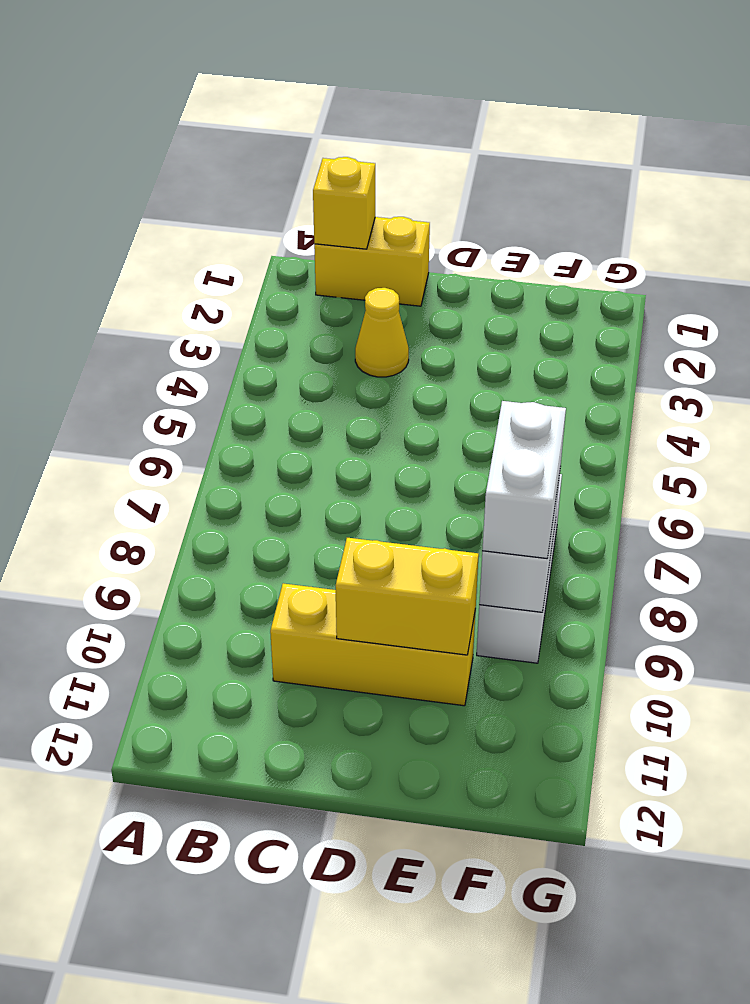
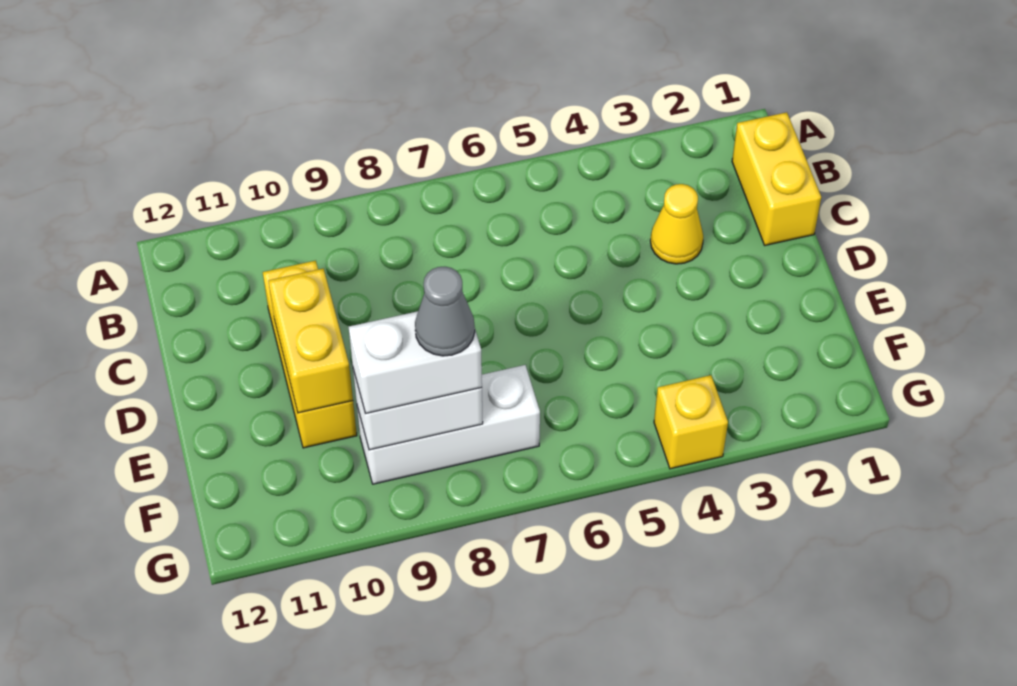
yellow brick B1 level 2 -> yellow brick G4 level 1
none -> grey cone F8 level 4

